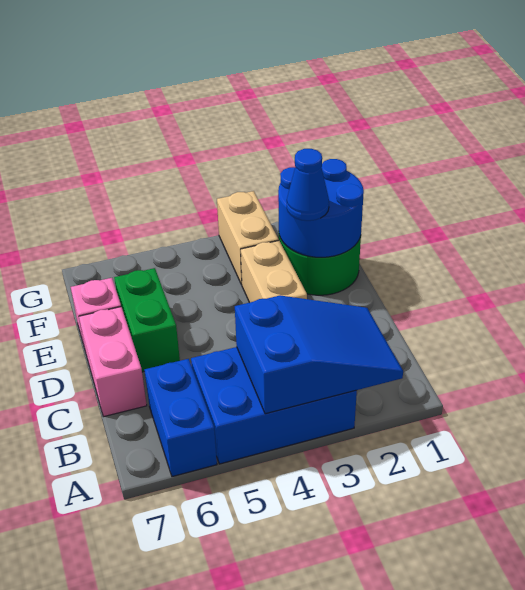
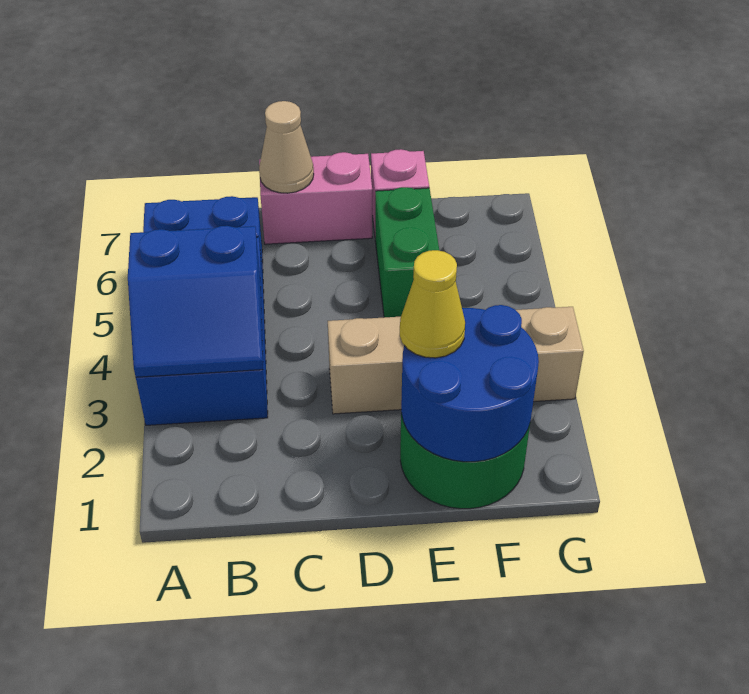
blue slope A2:B4 level 2 top 4 -> blue slope A3:B4 level 2 top 4
none -> tan cone C7 level 2
green brick D6:E6 level 1 -> green brick E5:E6 level 1
blue cone E2 level 3 -> yellow cone E2 level 3

